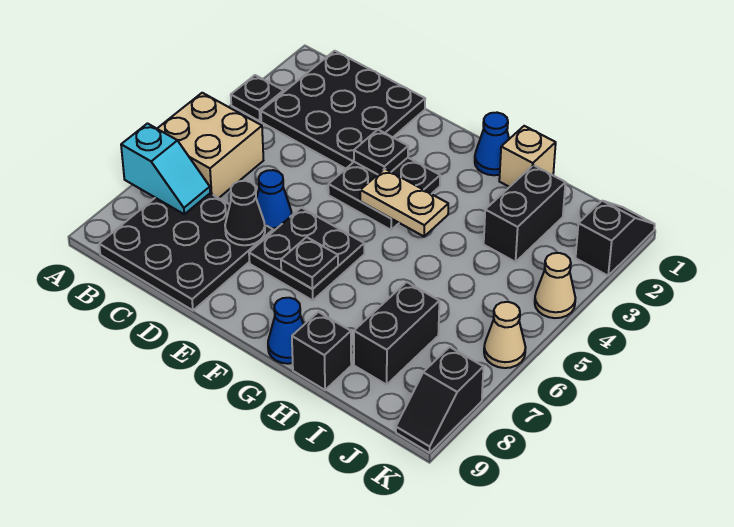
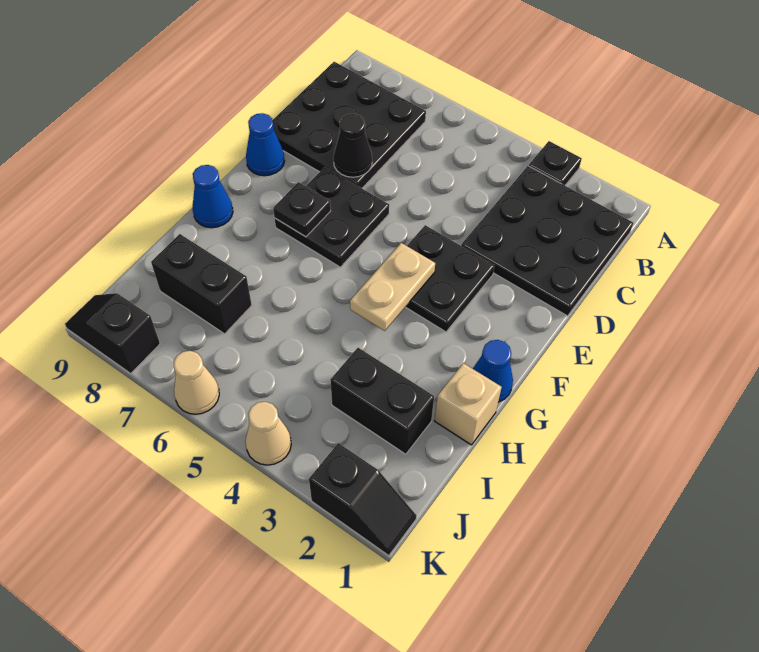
tan brick A5:B6 level 1 -> none
cyan slope A7:B7 level 2 top A -> none
blue cone D6 level 1 -> blue cone E9 level 1
black plate E3 level 2 -> none
black brick H9 level 1 -> none

